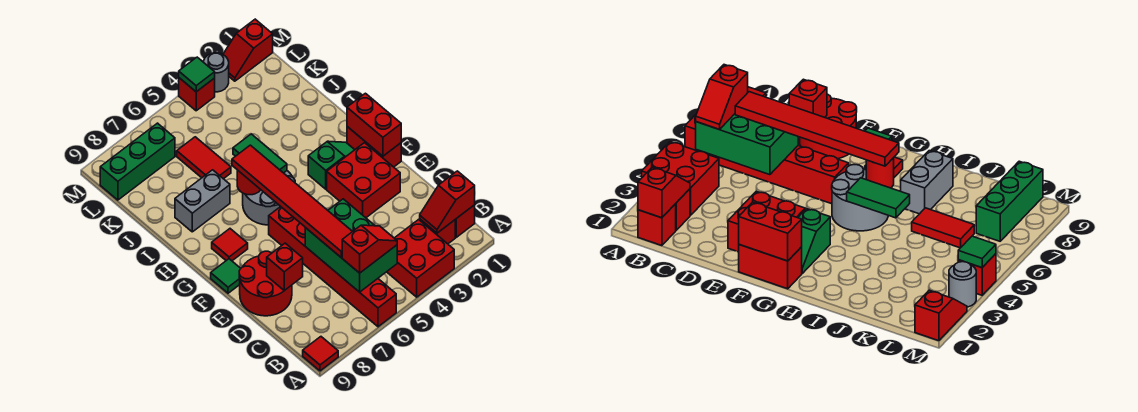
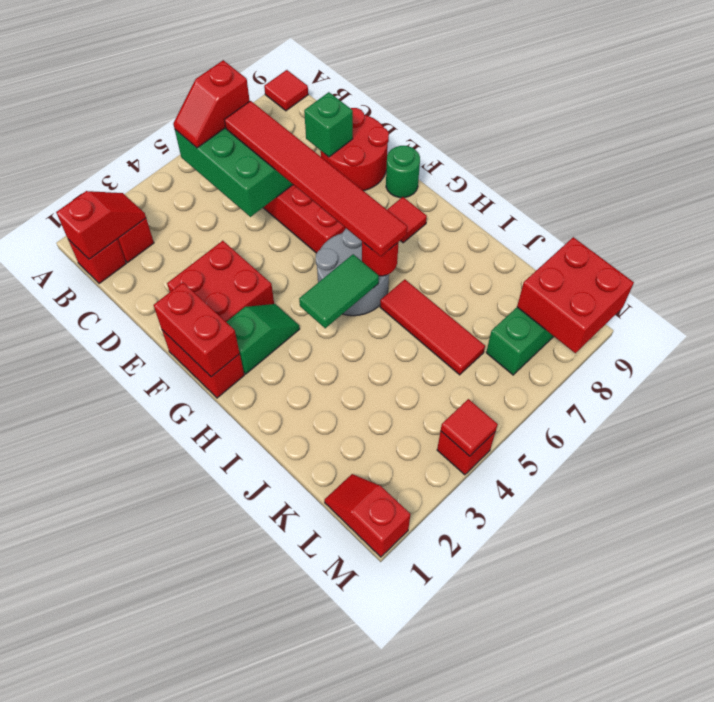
red brick A3:B4 level 1 -> red brick L8:M9 level 2
red brick D8 level 2 -> green brick D8 level 2
green tile F9 level 1 -> green round brick F9 level 1
green slope G2:G3 level 1 top 3 -> green slope G2:G3 level 1 top 2
green tile H5:I5 level 2 -> green tile H4:H5 level 2
grey brick I7:I8 level 1 -> none
red tile J6:K6 level 1 -> red tile I6:K6 level 1
red slope M1:M2 level 1 top 1 -> red slope L1:M1 level 1 top M
grey round brick M3 level 1 -> none
green tile M4 level 2 -> red tile M4 level 2

